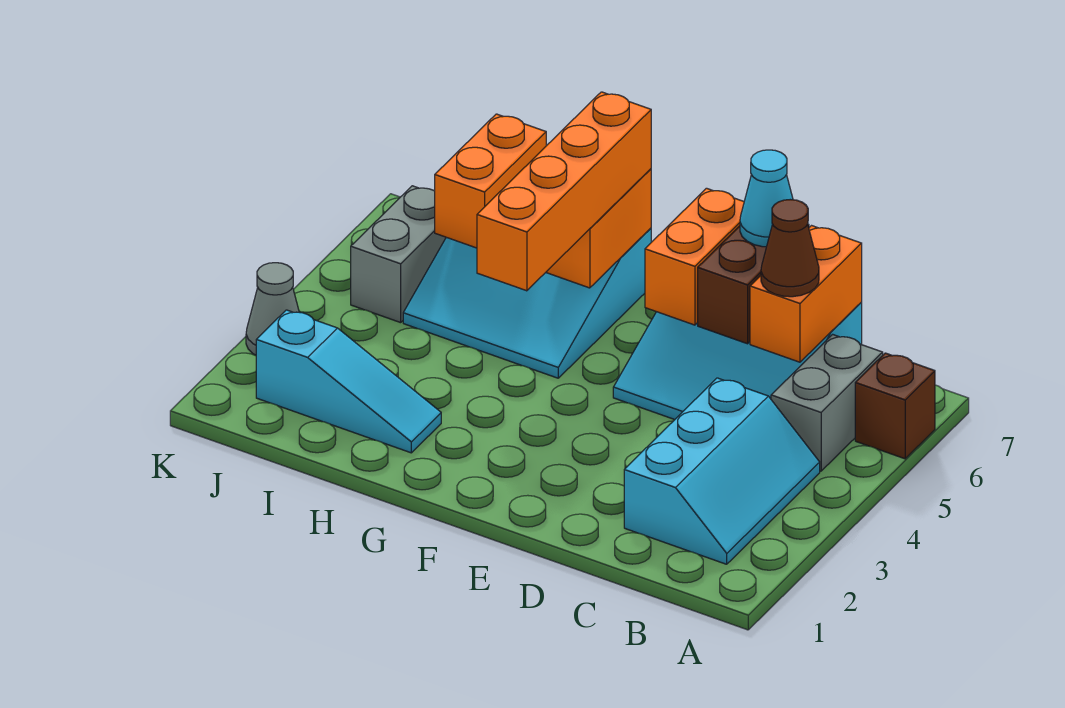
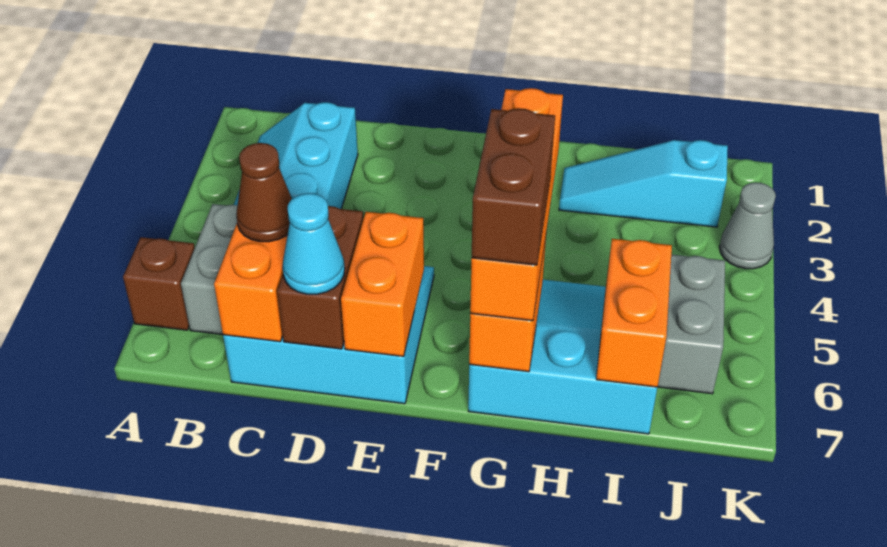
none -> brown brick G6:G7 level 4

